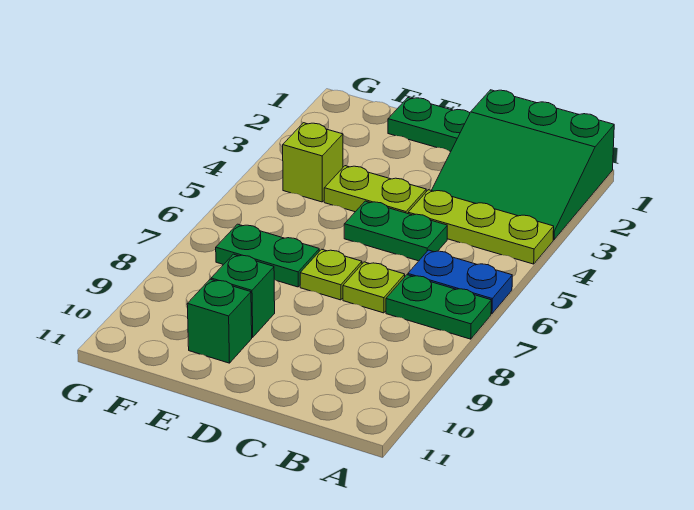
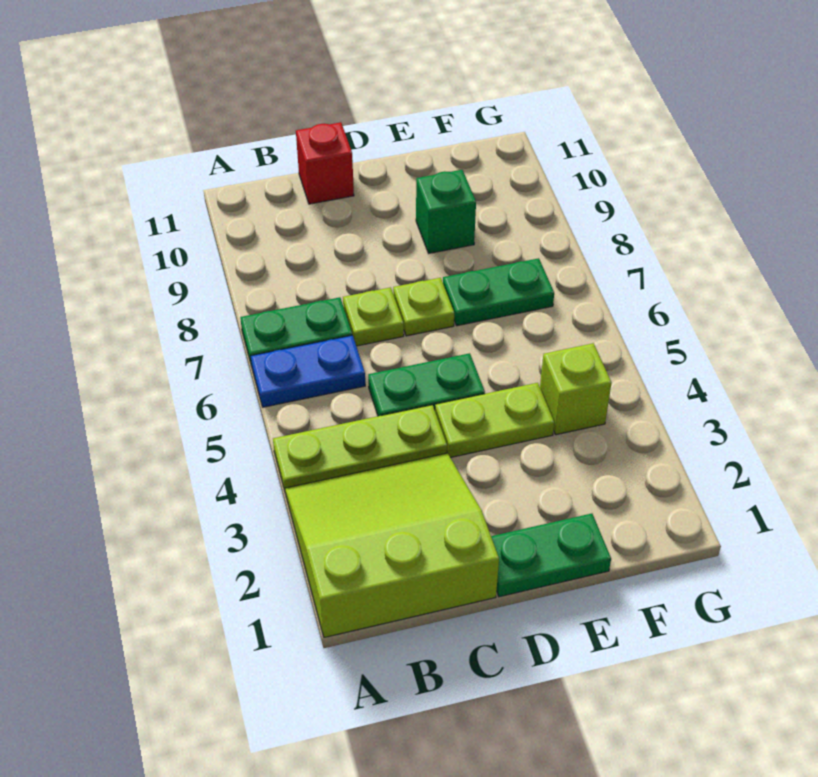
green slope A1:C3 level 1 top 1 -> lime slope A1:C3 level 1 top 1
none -> red brick C11 level 1
green brick E10 level 1 -> none

